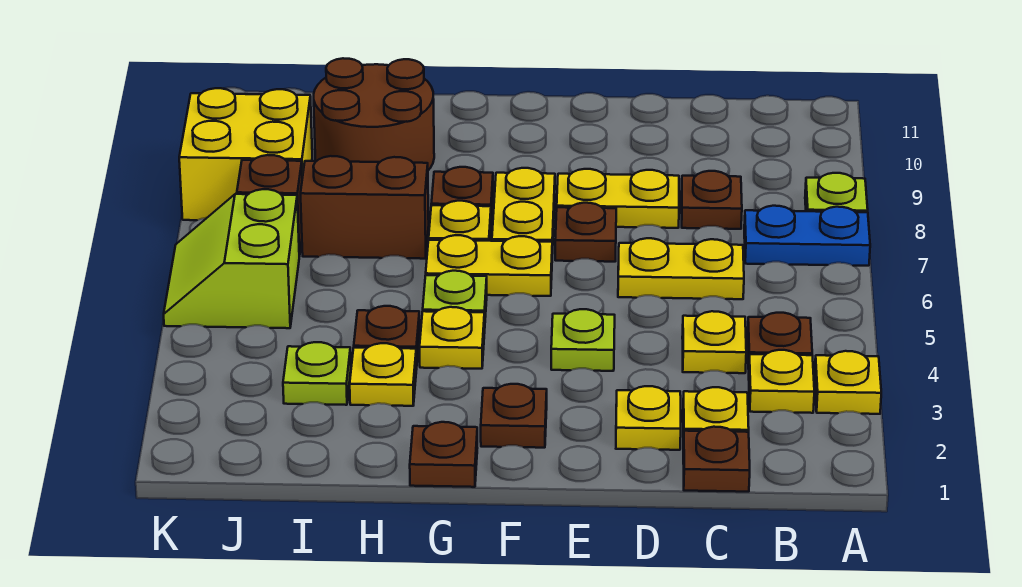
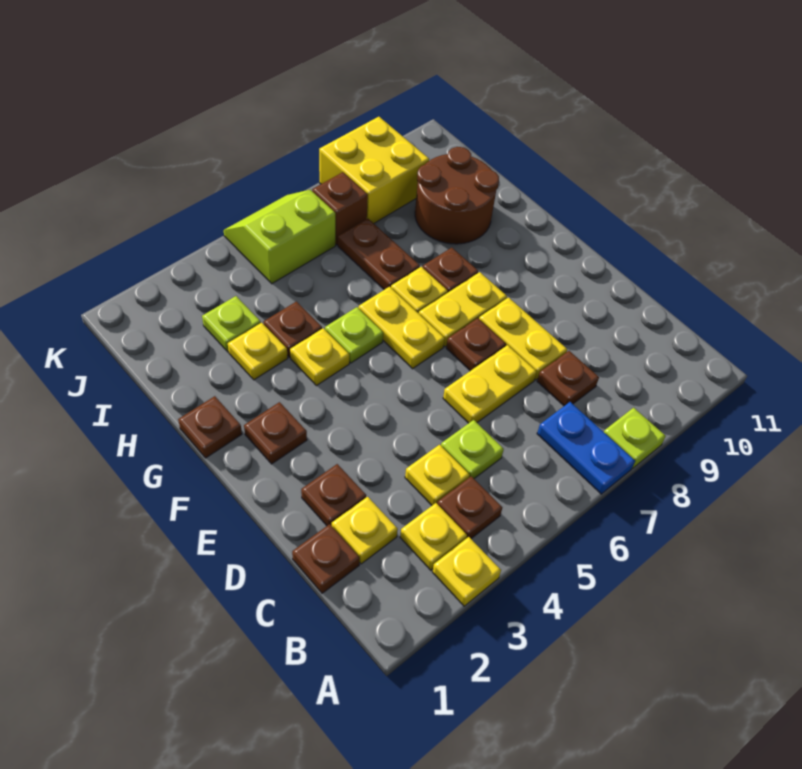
yellow plate C6:D6 level 1 -> yellow plate D6:D7 level 1
yellow plate D2 level 1 -> brown plate D2 level 1
lime plate E4 level 1 -> lime plate C5 level 1
brown brick H7:I7 level 1 -> brown plate H7:I7 level 1

